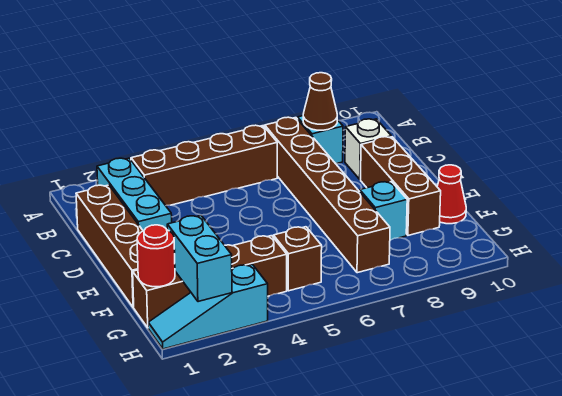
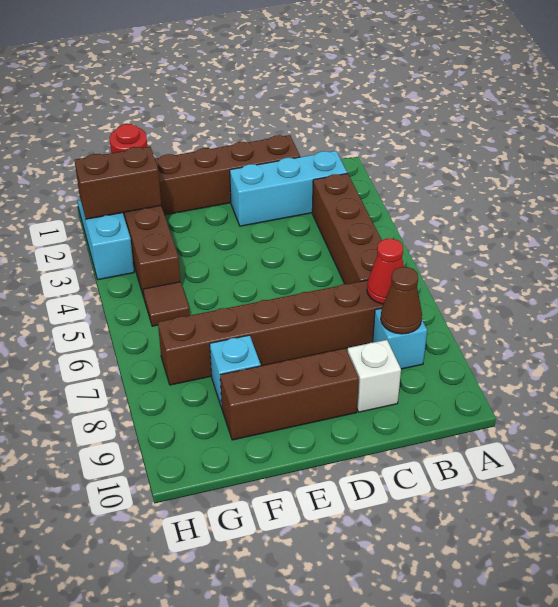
red cone F10 level 1 -> red cone B7 level 2
cyan brick G2:H2 level 2 -> brown brick G2:H2 level 2
brown brick G5 level 1 -> brown tile G5 level 1

